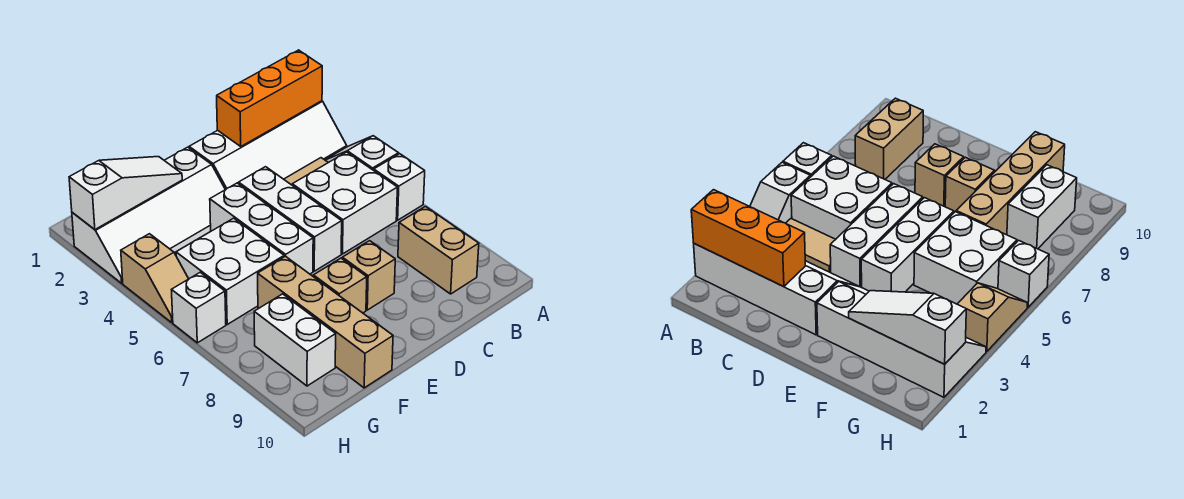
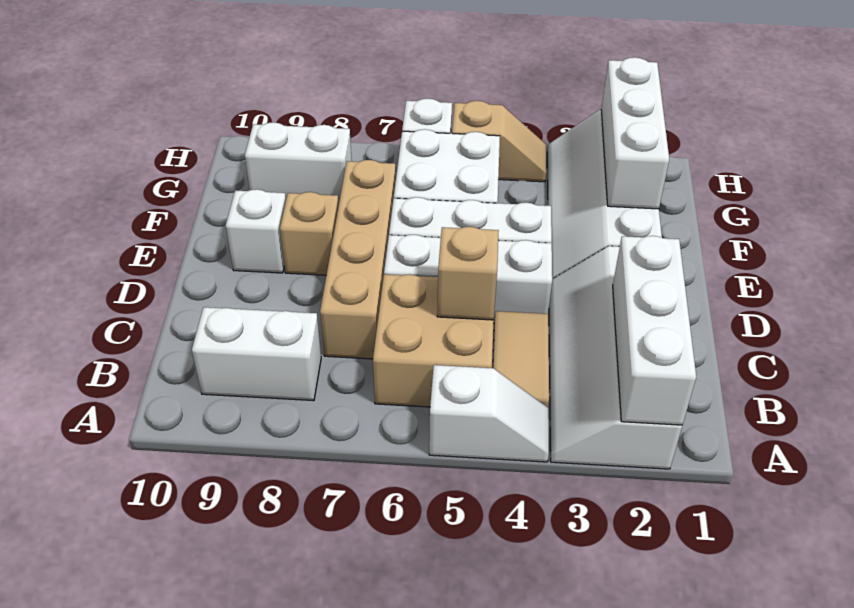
orange brick A2:C2 level 2 -> white brick A2:C2 level 2
white brick A6 level 1 -> white brick E9 level 1
white brick B5:C6 level 1 -> tan brick B5:C6 level 1
tan brick B8:B9 level 1 -> white brick B8:B9 level 1
tan brick D8 level 1 -> tan brick C5 level 2
white slope F2:H2 level 2 top H -> white brick F2:H2 level 2
tan brick F7:F10 level 1 -> tan brick C7:F7 level 1
tan slope H4:H5 level 1 top 4 -> tan slope H4:H5 level 1 top 5

